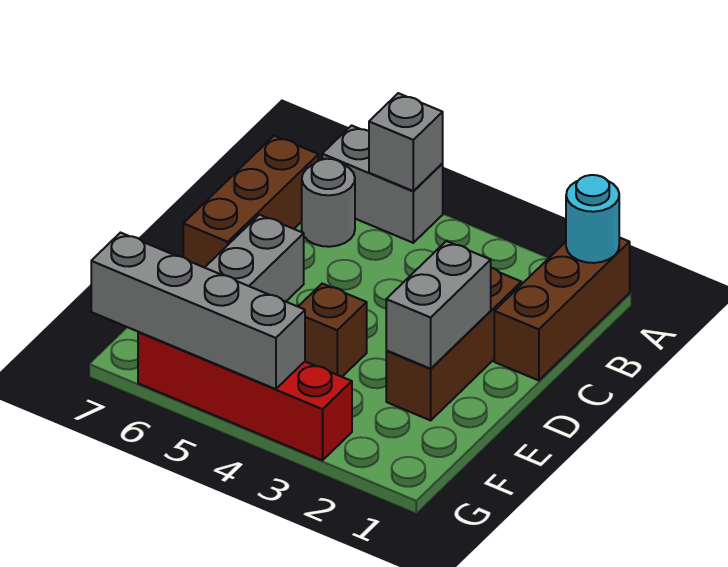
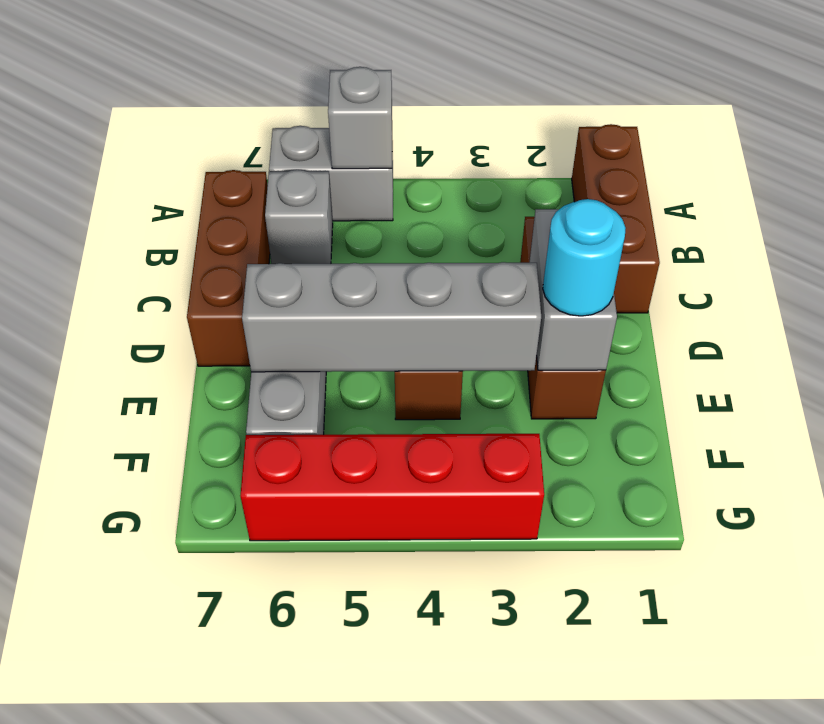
cyan round brick A1 level 2 -> cyan round brick E2 level 3
grey round brick B6 level 1 -> grey brick B6 level 1
grey brick G4:G7 level 2 -> grey brick E3:E6 level 2

